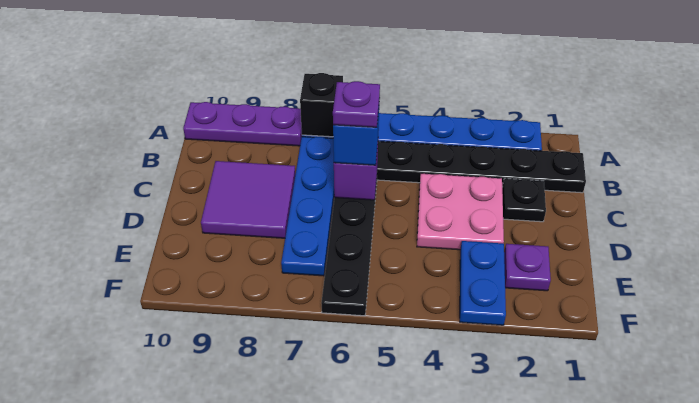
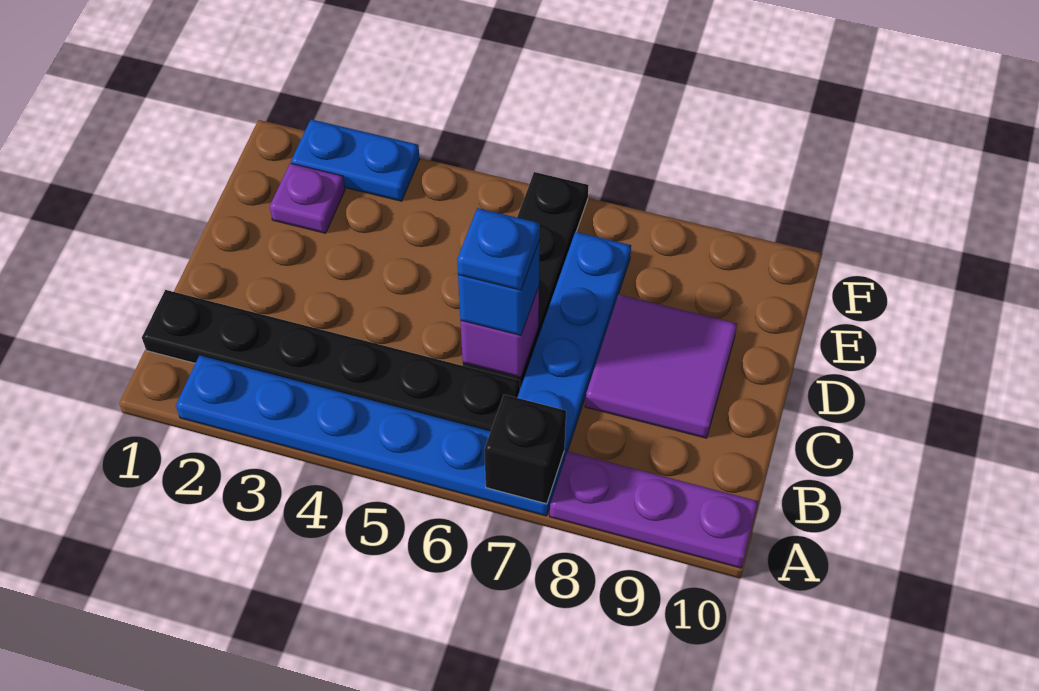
black plate C2 level 1 -> none
pink plate C3:D4 level 1 -> none
purple plate C6 level 4 -> blue plate C6 level 4
blue plate E3:F3 level 1 -> blue plate F2:F3 level 1

